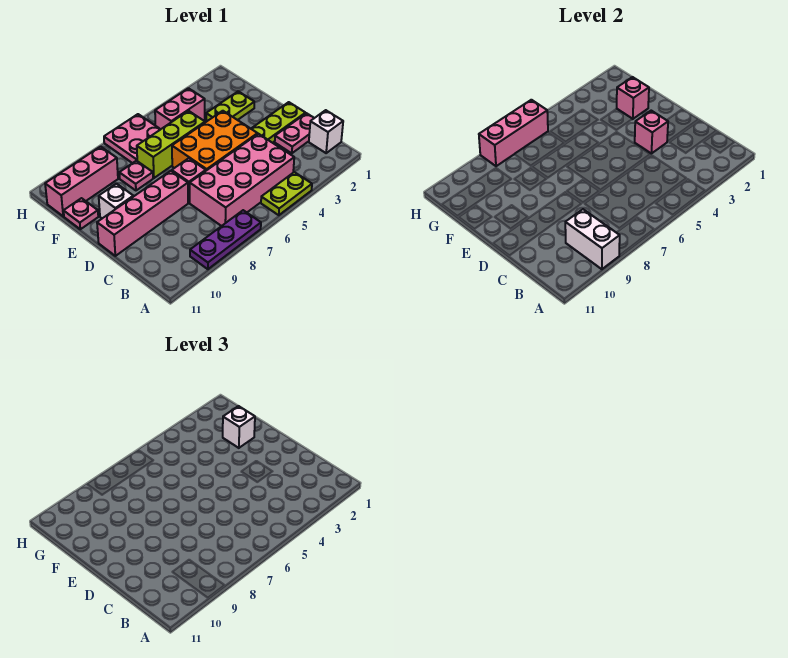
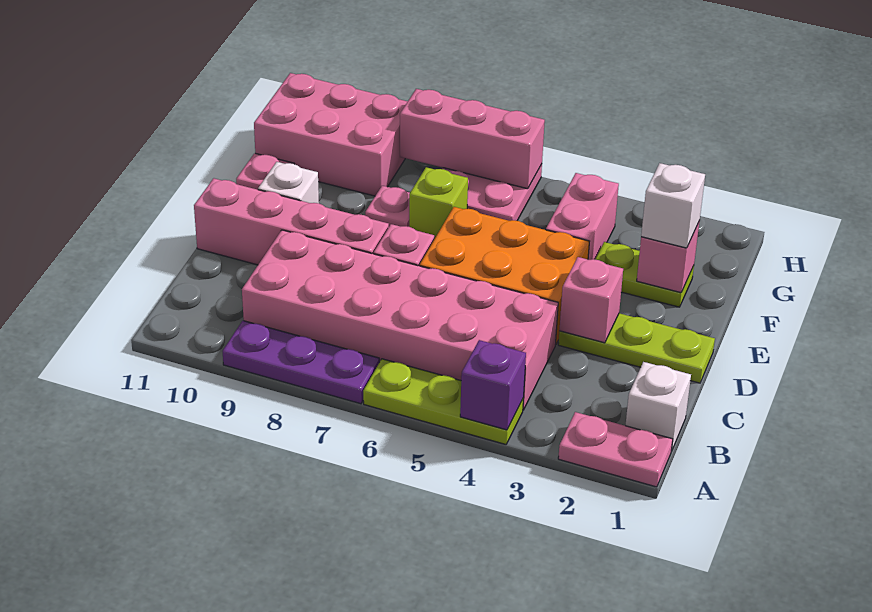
lime plate A4:A5 level 1 -> lime plate A4:A6 level 1
none -> purple brick A4 level 2
white brick A9:B9 level 2 -> none
pink brick B4:C7 level 1 -> pink brick B4:C9 level 1
pink plate C1:C2 level 1 -> pink plate A1:A2 level 1
lime brick F5:F7 level 1 -> lime brick F7 level 1
pink brick G4:G5 level 1 -> pink brick F4:G4 level 1
pink brick G9:G11 level 1 -> pink brick G9:H11 level 1

